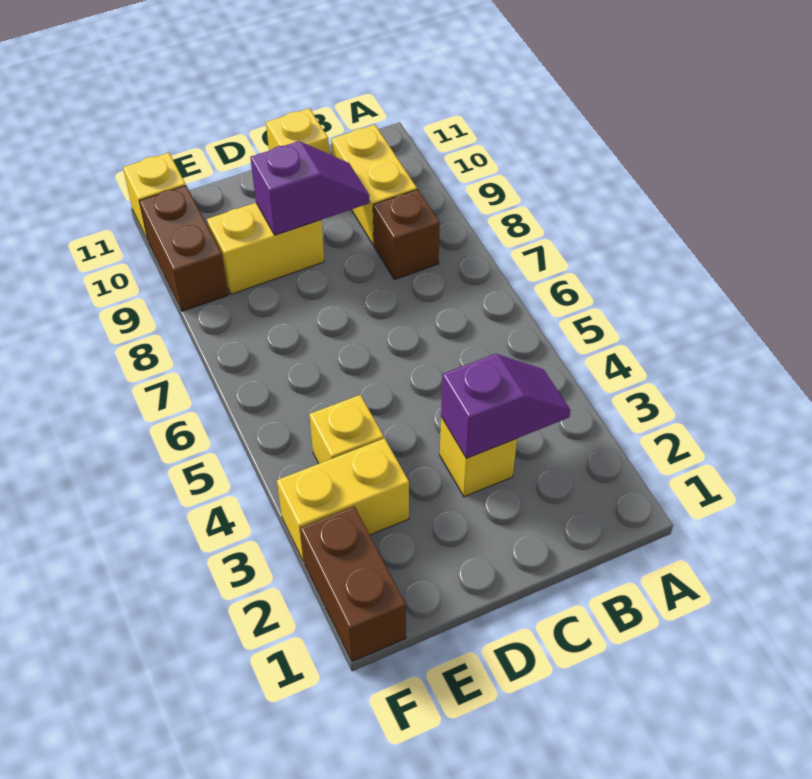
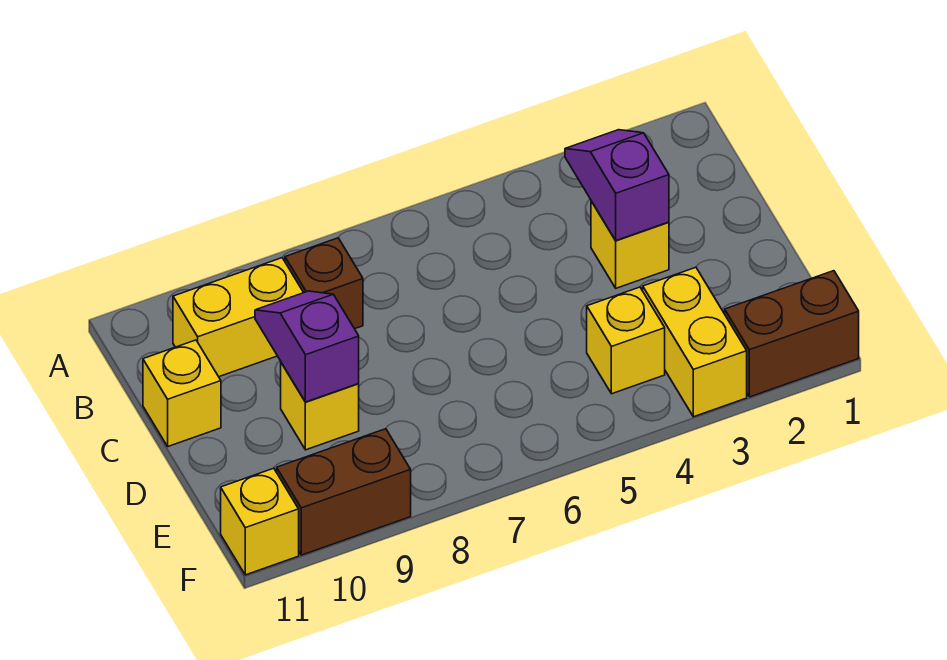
yellow brick D9:E9 level 1 -> yellow brick D9 level 1

